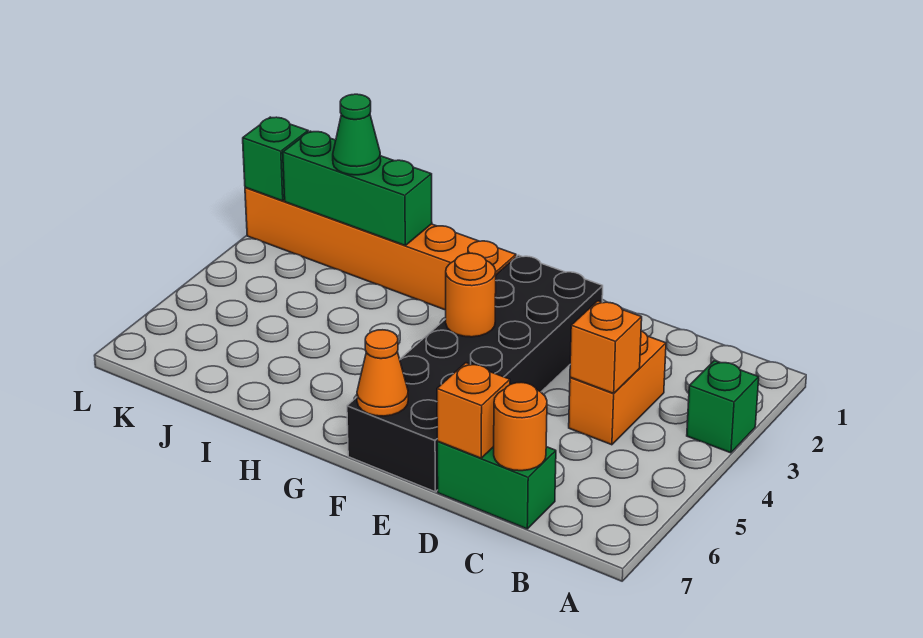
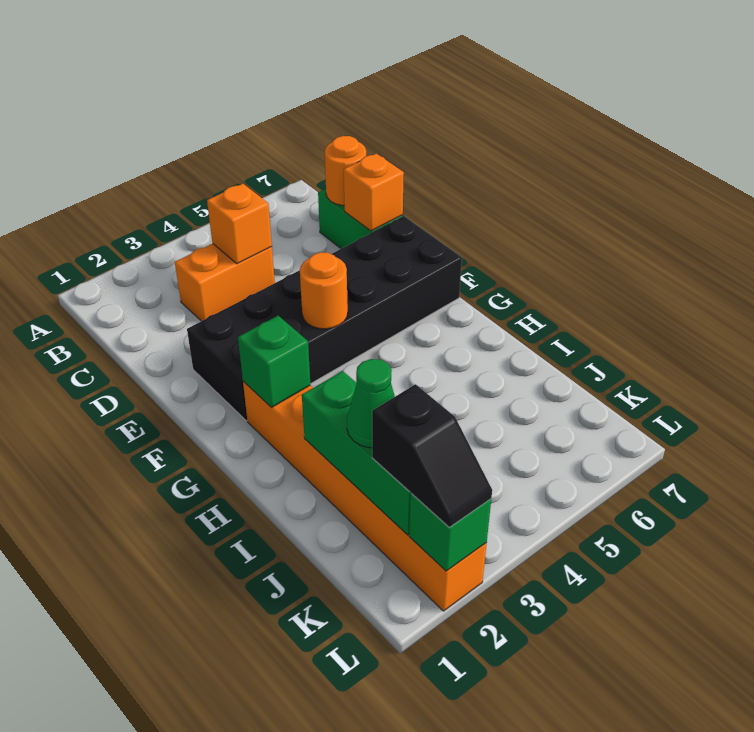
green brick A3 level 1 -> green brick G2 level 2
orange cone F7 level 2 -> none
none -> black slope K2:L2 level 3 top K

